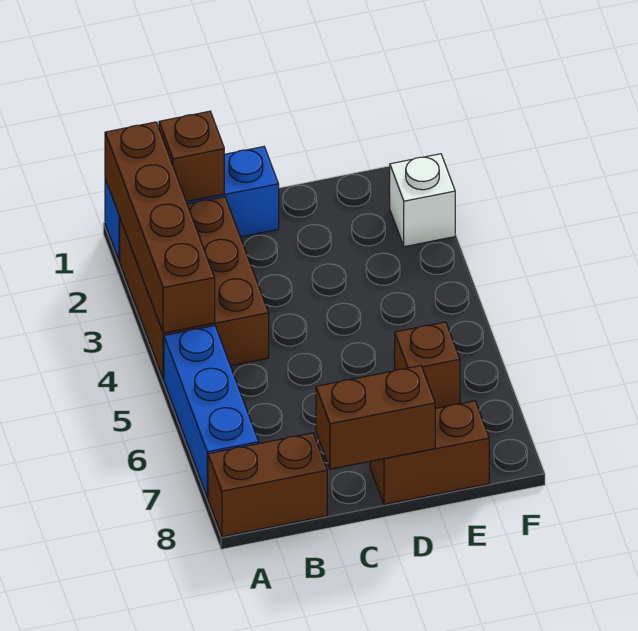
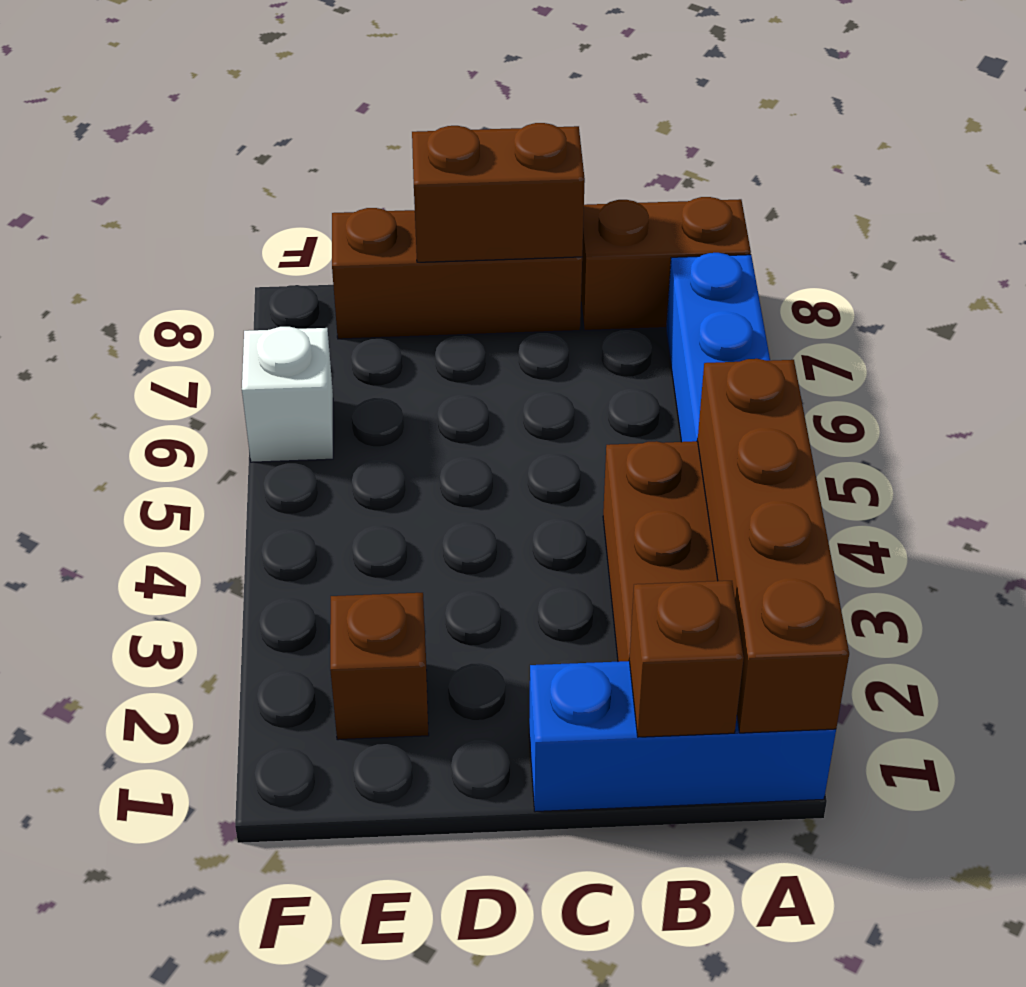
brown brick D8:E8 level 1 -> brown brick C8:E8 level 1
brown brick E6 level 1 -> brown brick E2 level 1
white brick F2 level 1 -> white brick F6 level 1

